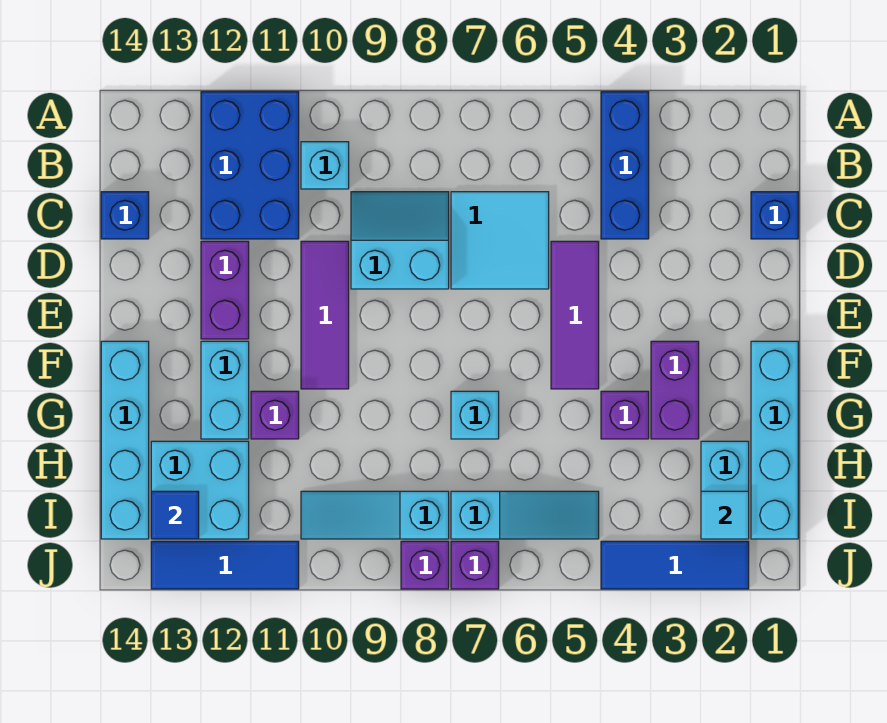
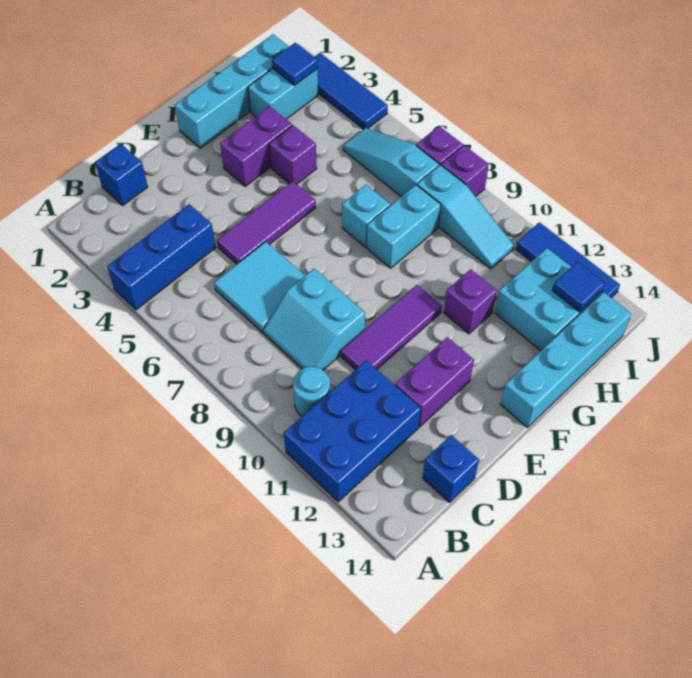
cyan brick B10 level 1 -> cyan round brick B10 level 1
cyan brick F12:G12 level 1 -> cyan brick G8:H8 level 1
cyan tile I2 level 2 -> blue tile I2 level 2

